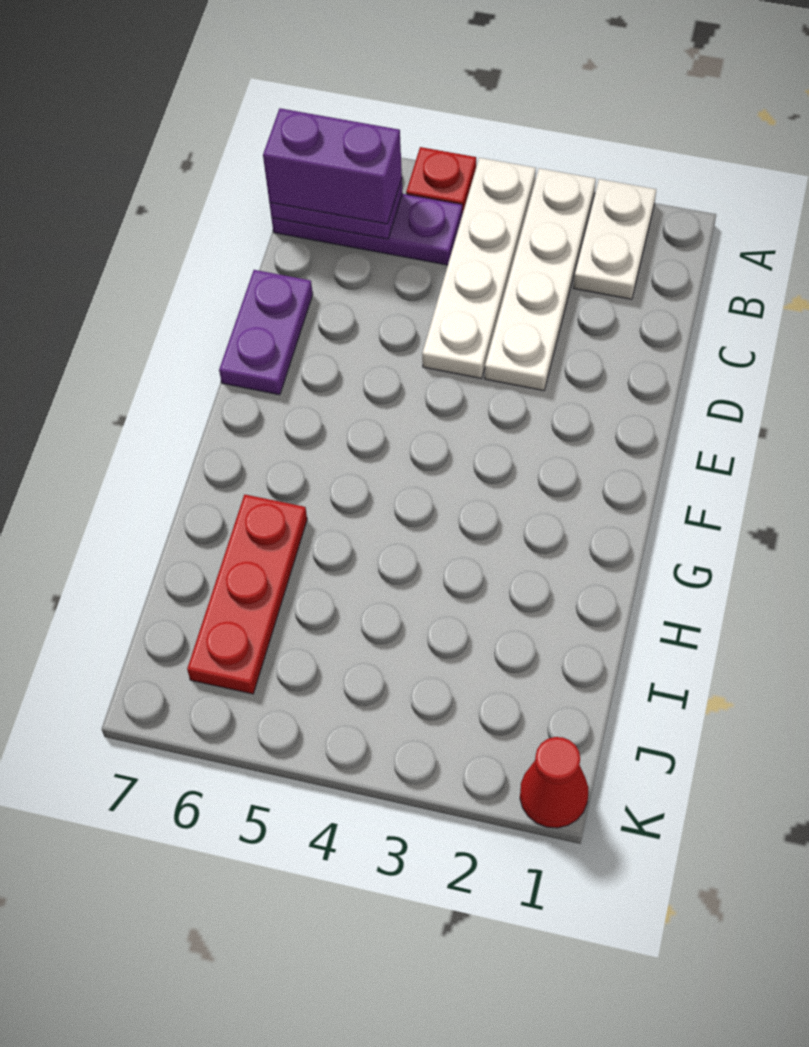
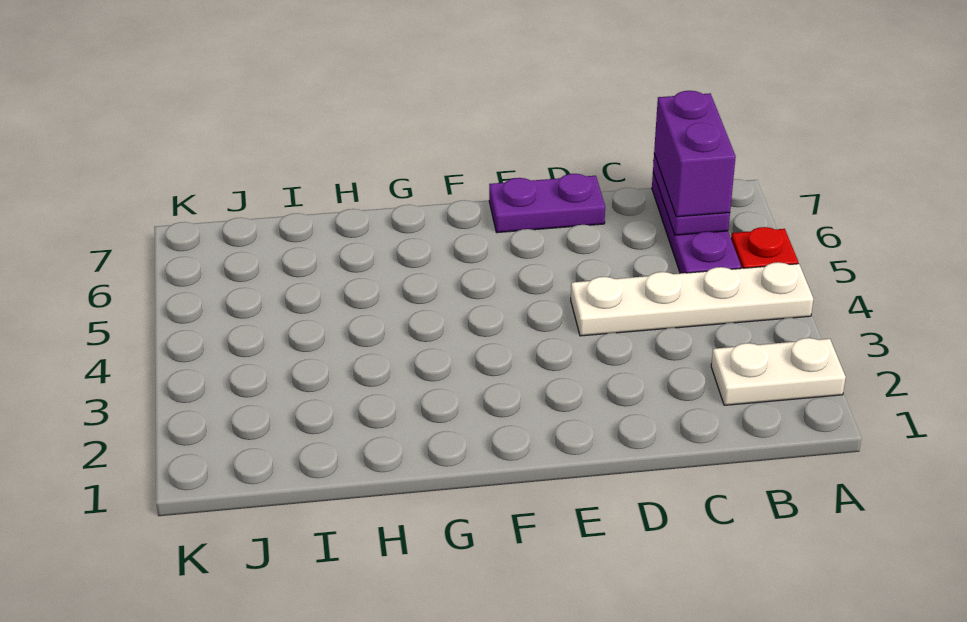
white plate A3:D3 level 1 -> none
red plate H6:J6 level 1 -> none
red cone K1 level 1 -> none

